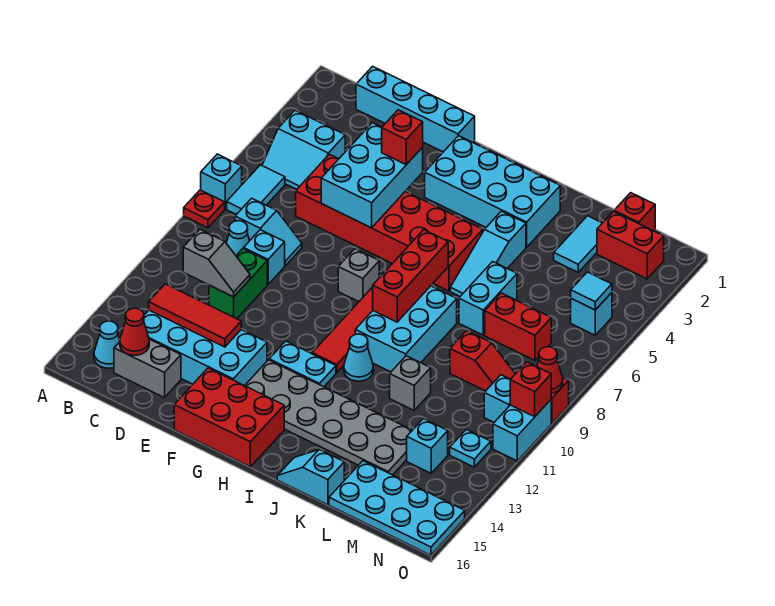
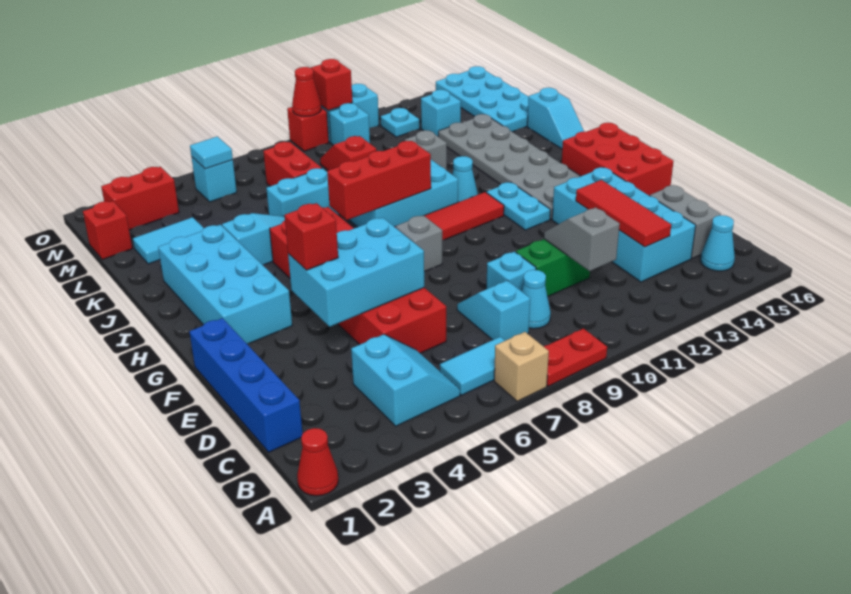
cyan brick A7 level 1 -> tan brick A7 level 1
red plate A8 level 1 -> red plate A8:A9 level 1
cyan brick C1:F1 level 1 -> blue brick C1:F1 level 1
red cone C15 level 2 -> red cone A1 level 1
red brick M2:N2 level 1 -> red brick N2:N3 level 1

